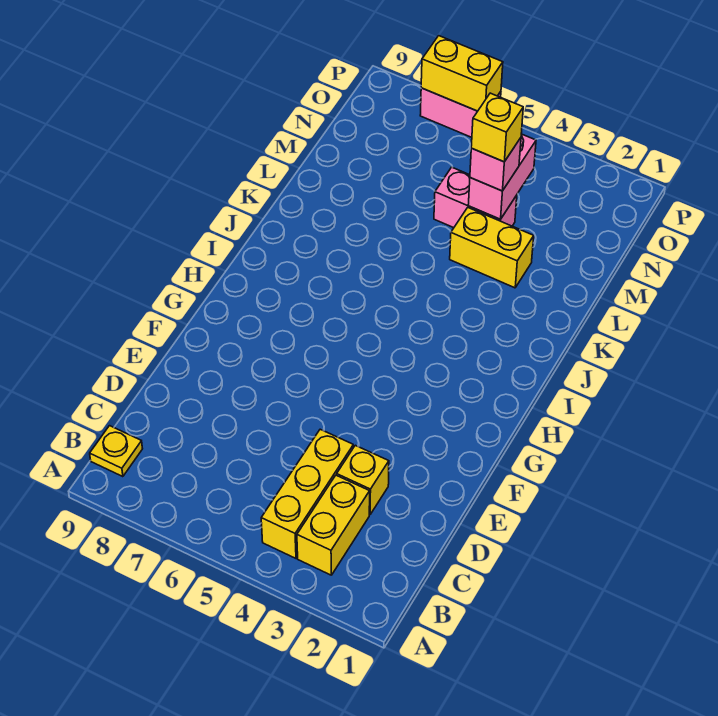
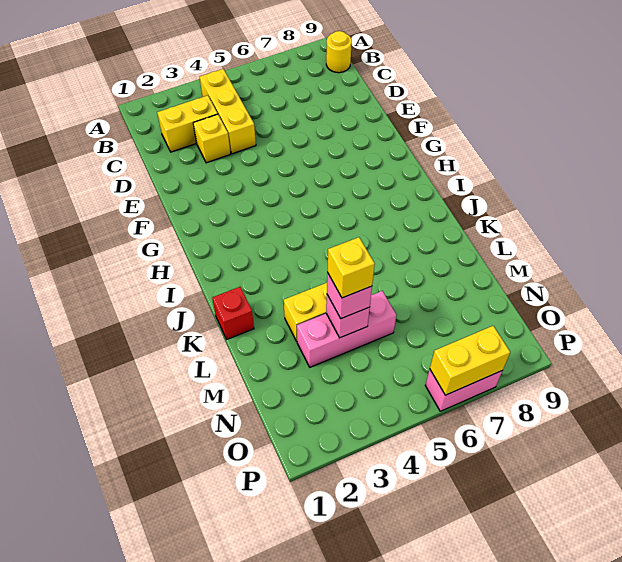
yellow brick B3:C3 level 1 -> yellow brick C2:C3 level 1
yellow plate B9 level 1 -> yellow round brick B9 level 1
none -> red brick K1 level 1
pink brick M4:M5 level 1 -> pink brick M3:M5 level 1
pink brick M4:N4 level 2 -> pink brick M4 level 2

